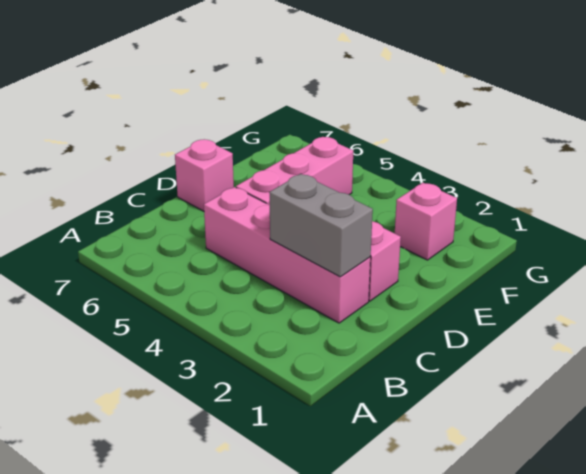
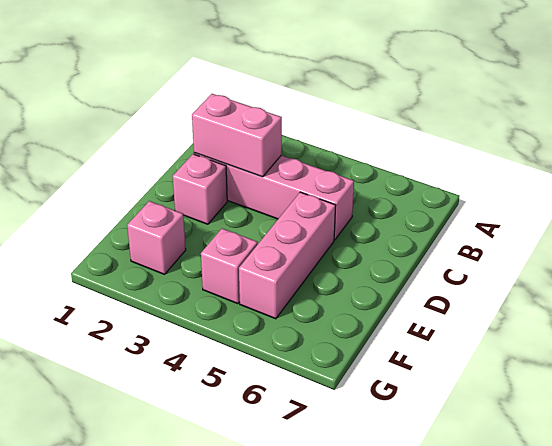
grey brick C2:C3 level 2 -> pink brick C2:C3 level 2
pink brick D7 level 1 -> pink brick F4 level 1

